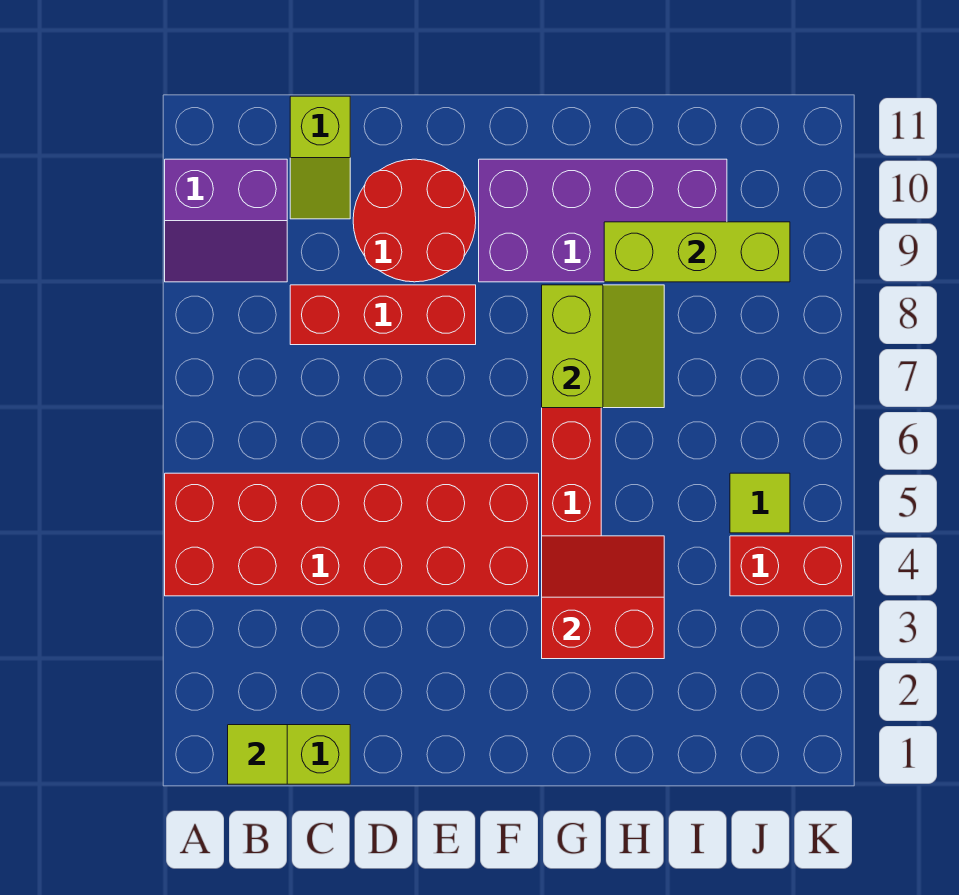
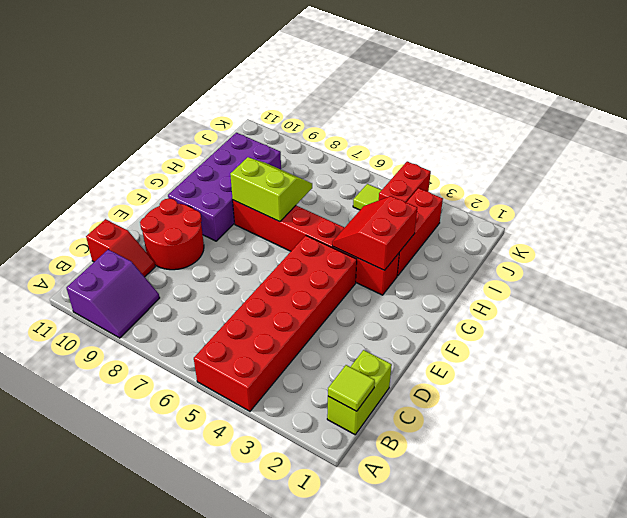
red brick C8:E8 level 1 -> red brick H3:J3 level 1
lime slope C10:C11 level 1 top 11 -> red slope C10:C11 level 1 top 11
lime brick H9:J9 level 2 -> none

